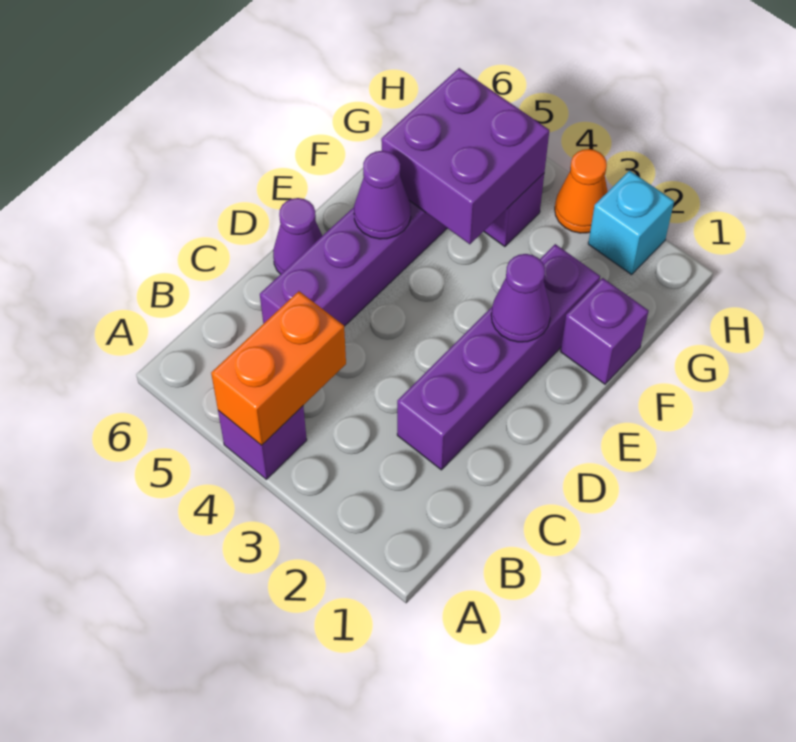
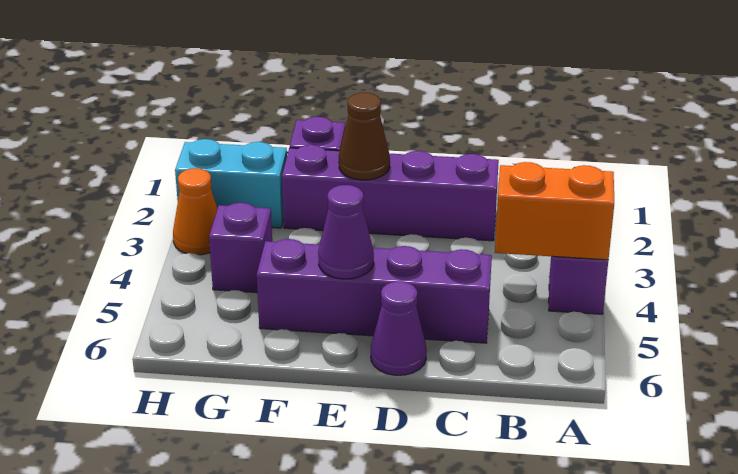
purple cone E2 level 2 -> brown cone E2 level 2
purple brick F4:G5 level 2 -> none
cyan brick H2 level 1 -> cyan brick G2:H2 level 1

